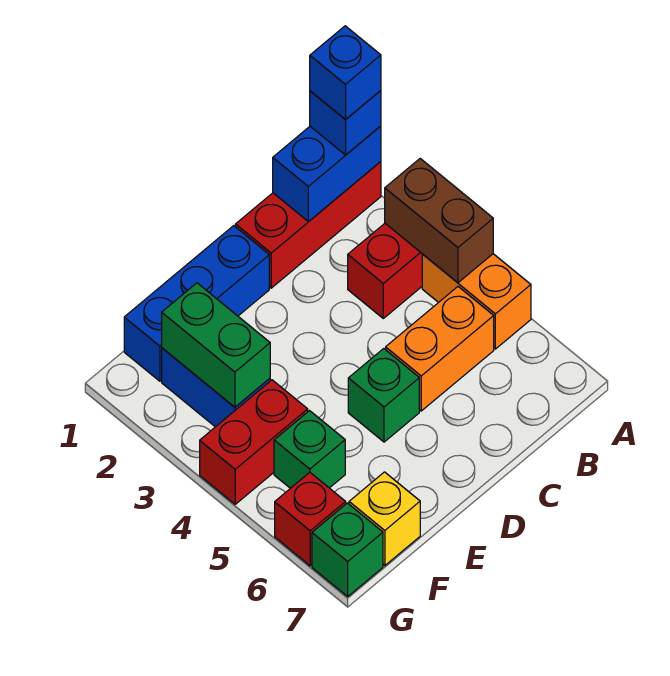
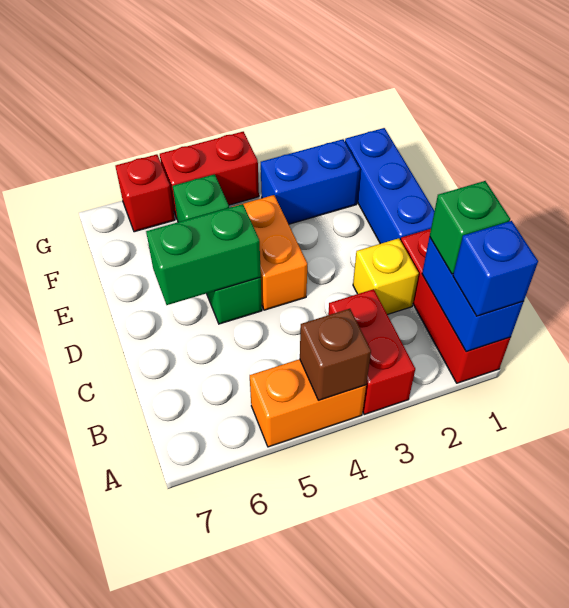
blue brick A1 level 4 -> none
brown brick A3:A4 level 2 -> brown brick A4 level 2
orange brick B5:C5 level 1 -> orange brick D4:E4 level 1
green brick F2:F3 level 2 -> green brick D5:D6 level 2
red brick F4:G4 level 1 -> red brick G4:G5 level 1
yellow brick F7 level 1 -> yellow brick C2 level 1
green brick G7 level 1 -> green brick B1 level 3

